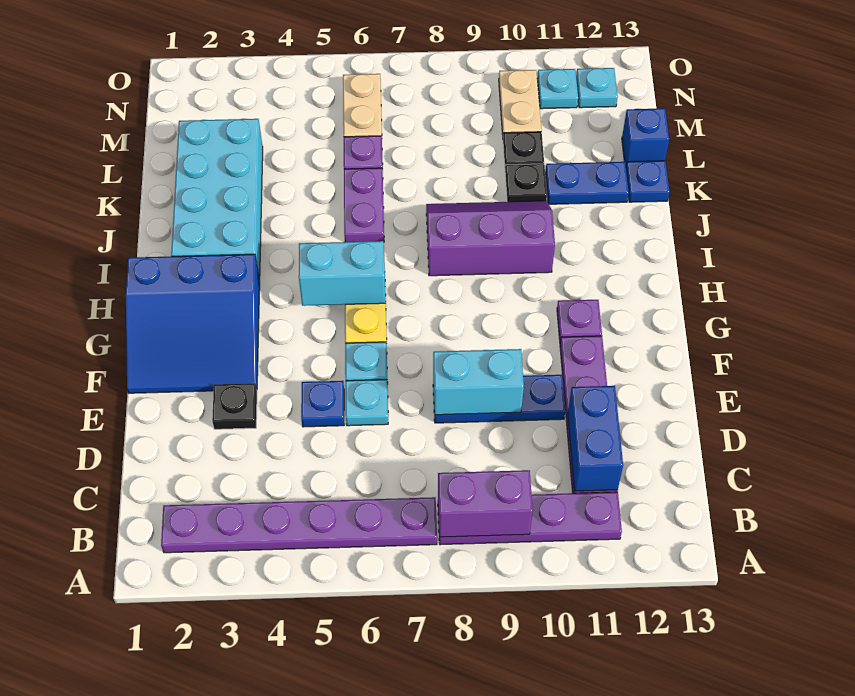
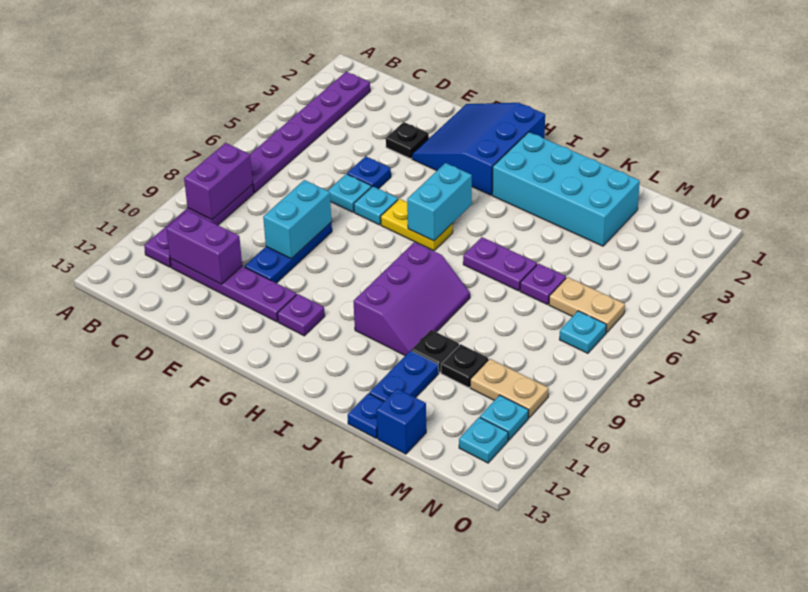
blue brick C11:D11 level 2 -> purple brick C11:D11 level 2
none -> cyan plate N7 level 1

